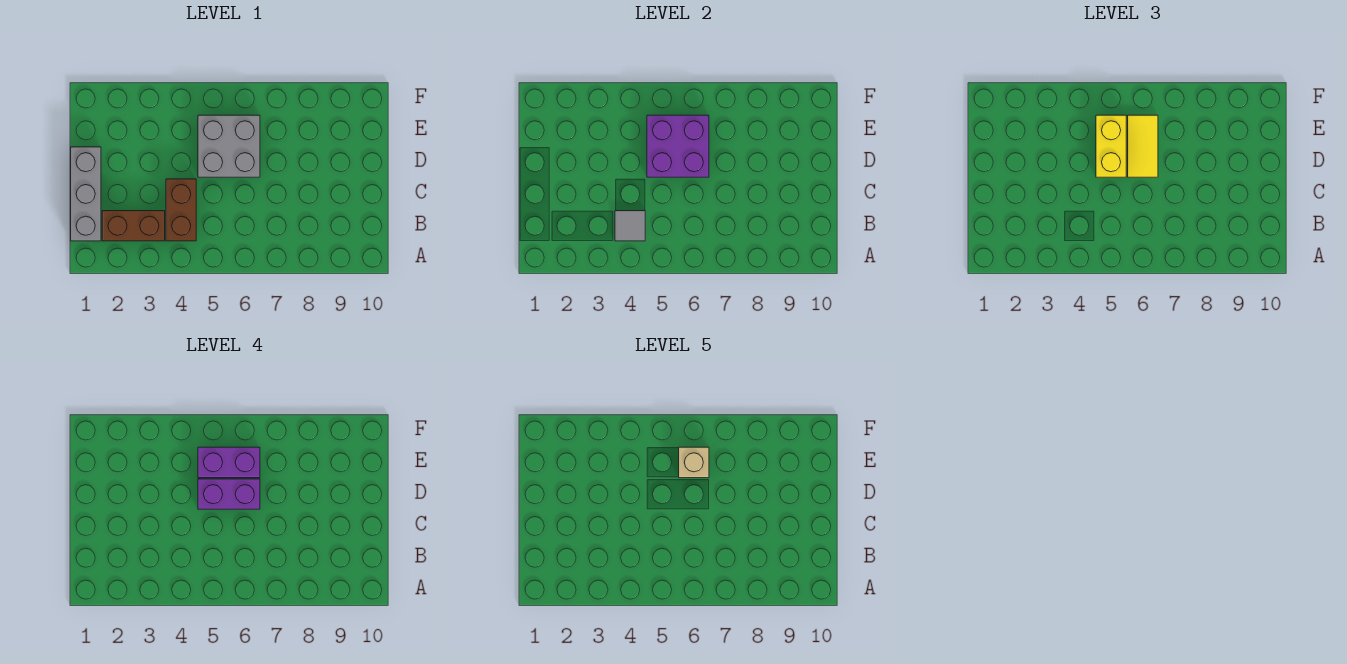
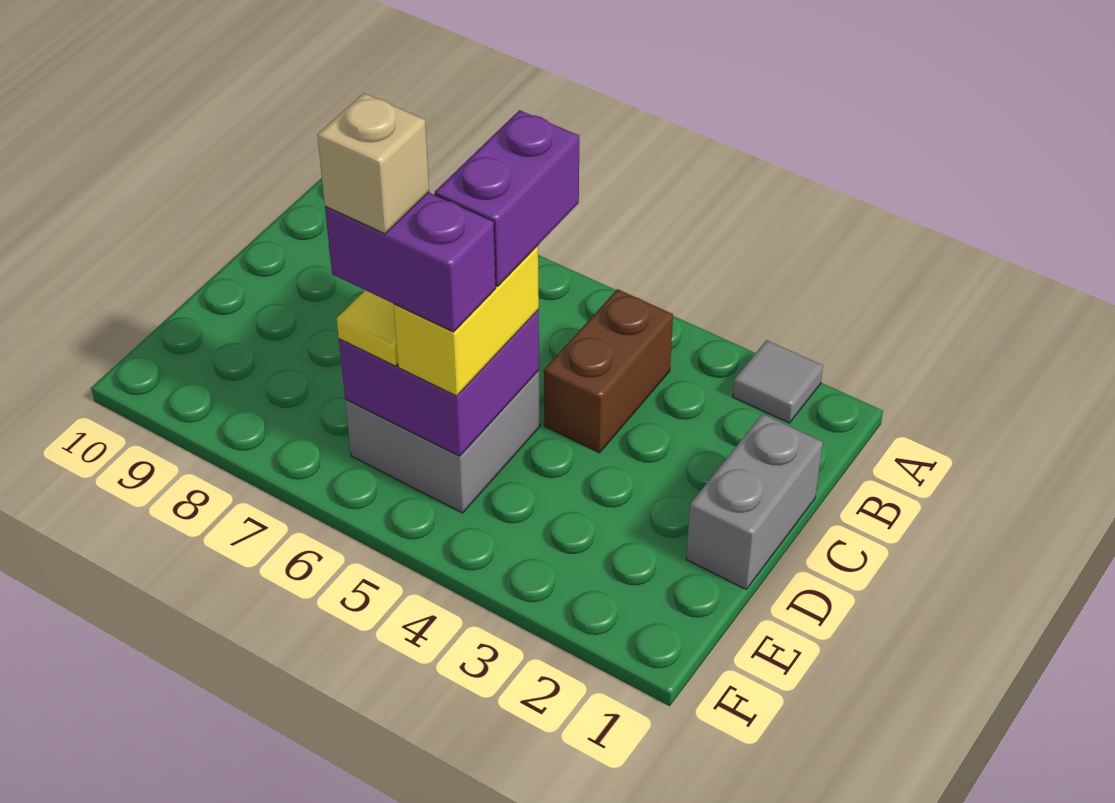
grey brick B1:D1 level 1 -> grey brick C1:D1 level 1
brown brick B2:B3 level 1 -> none
grey tile B4 level 2 -> grey tile A2 level 1
purple brick D5:D6 level 4 -> purple brick C5:D5 level 4

